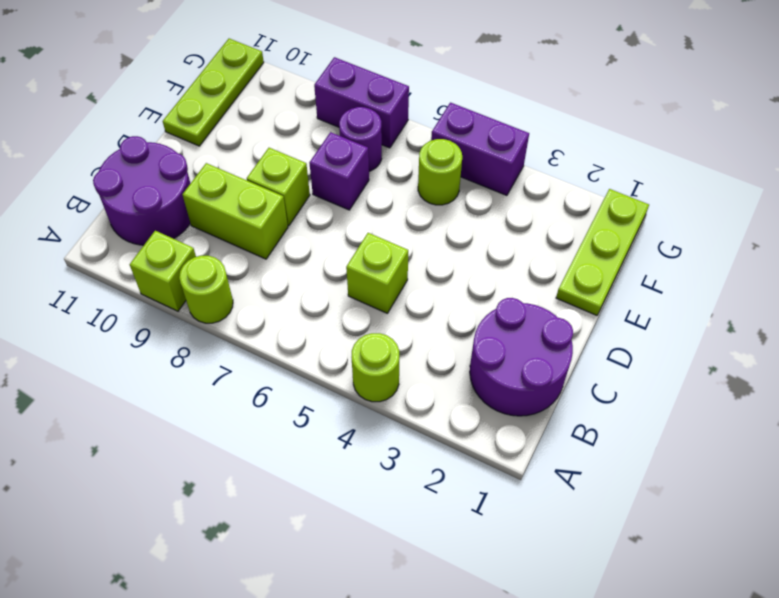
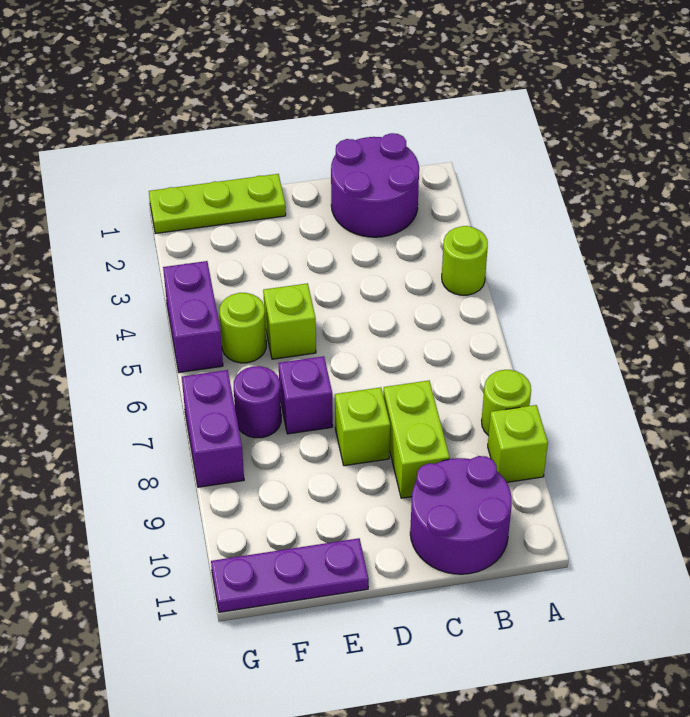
lime brick C5 level 1 -> lime brick E5 level 1
lime plate E11:G11 level 1 -> purple plate E11:G11 level 1

